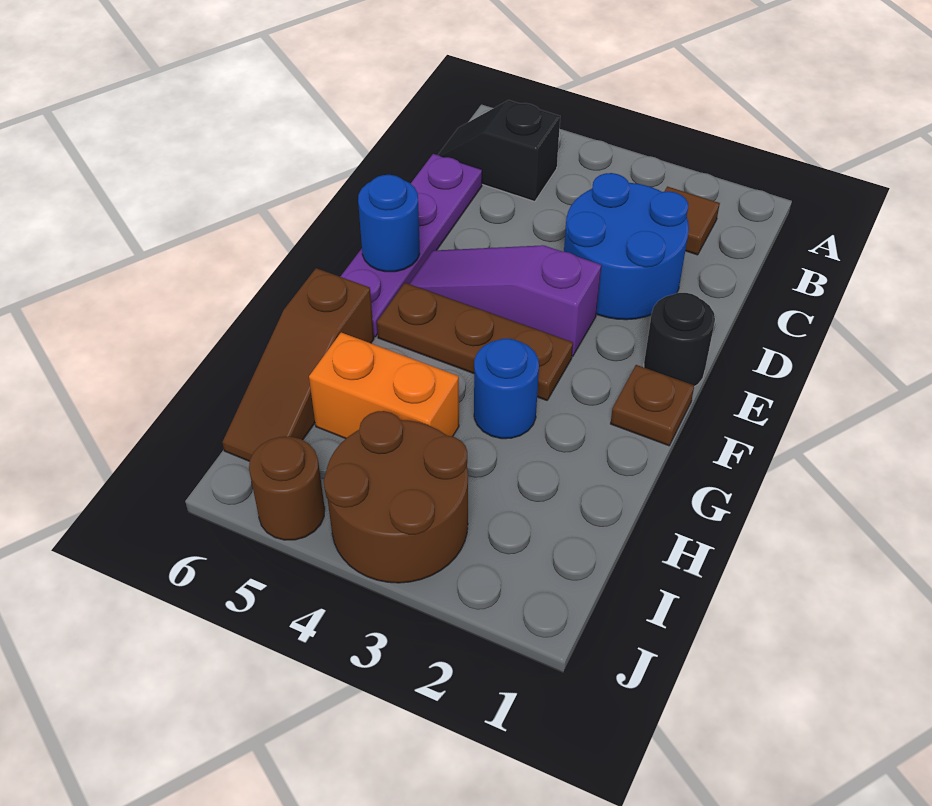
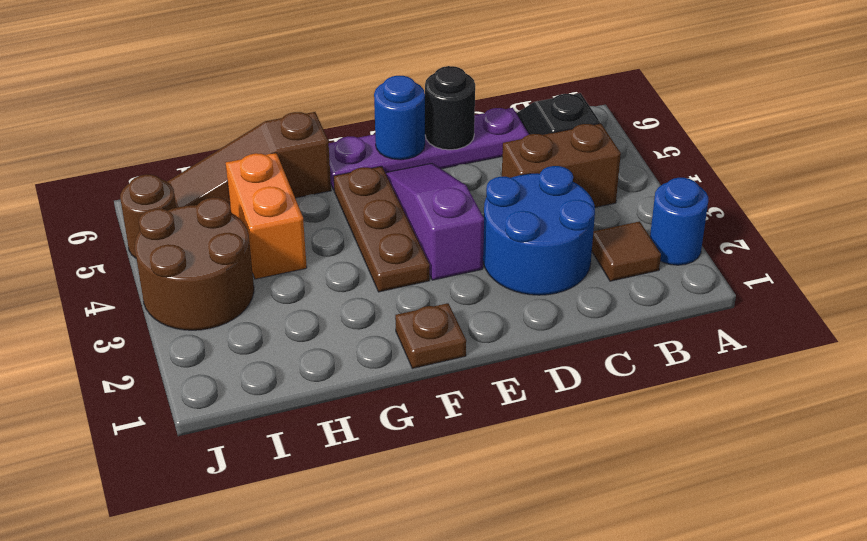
none -> brown brick B4:C4 level 1
black round brick E1 level 1 -> black round brick D6 level 2
blue round brick G3 level 1 -> blue round brick A2 level 1

